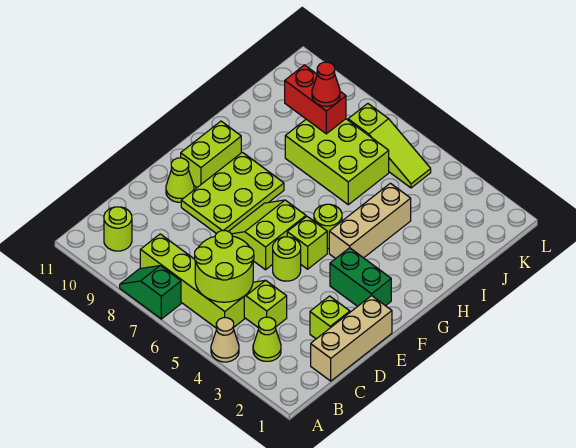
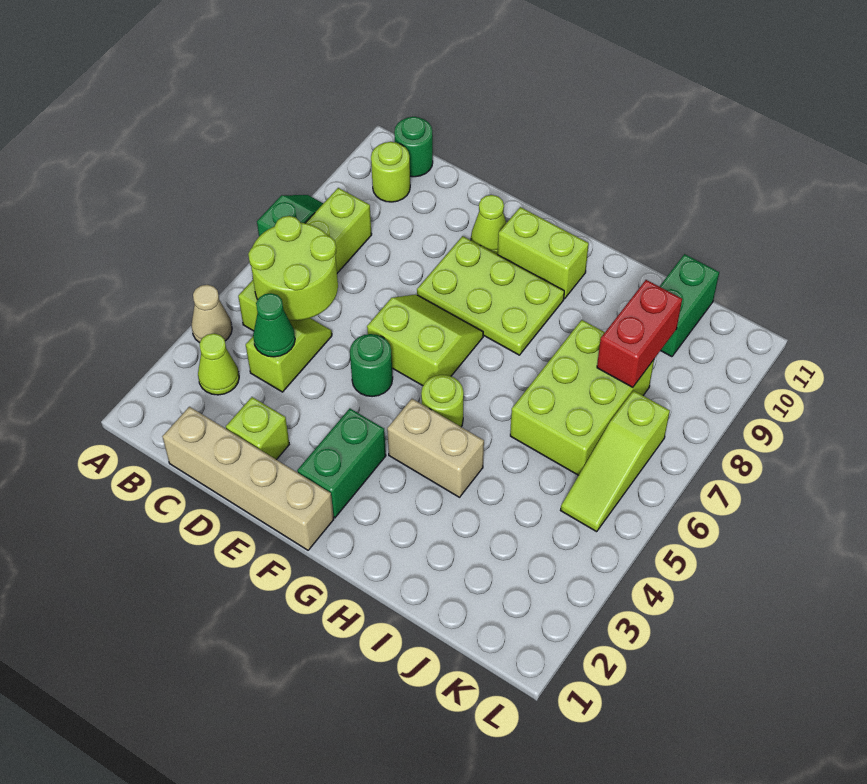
none -> green round brick B11 level 1
tan brick C1:E1 level 1 -> tan brick C1:F1 level 1
none -> green cone C4 level 2
lime round brick E5 level 1 -> green round brick E5 level 1
lime brick F5 level 1 -> none
tan brick G4:I4 level 1 -> tan brick G4:H4 level 1
red cone J8 level 3 -> none
none -> green brick J10:J11 level 1

